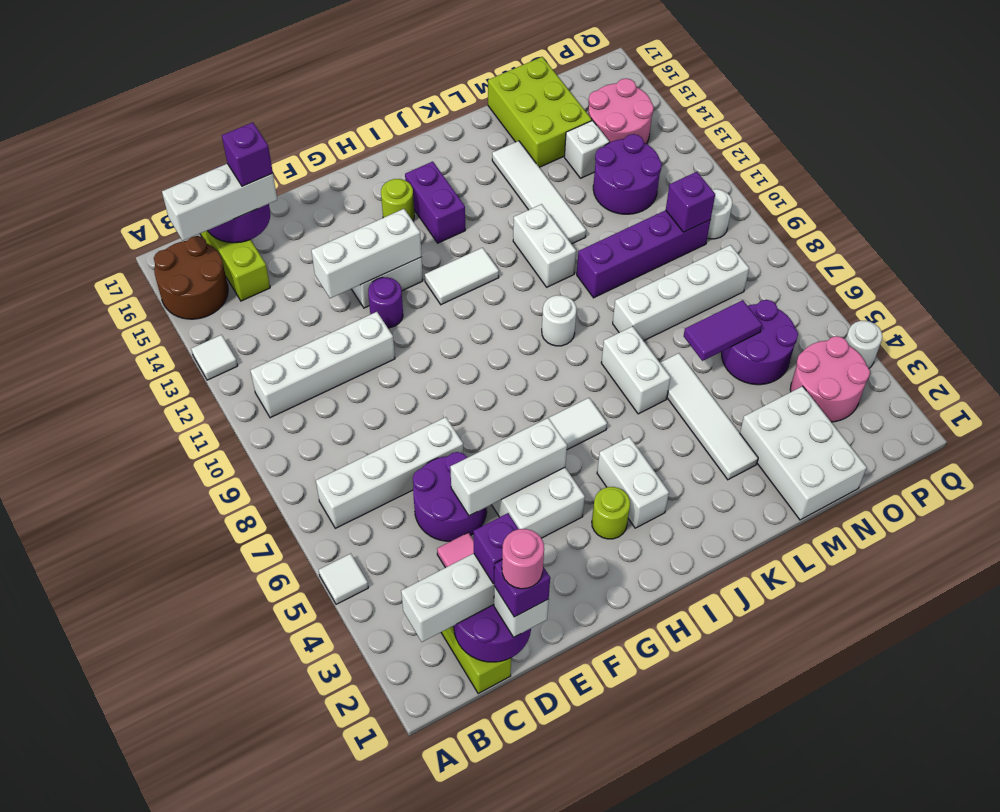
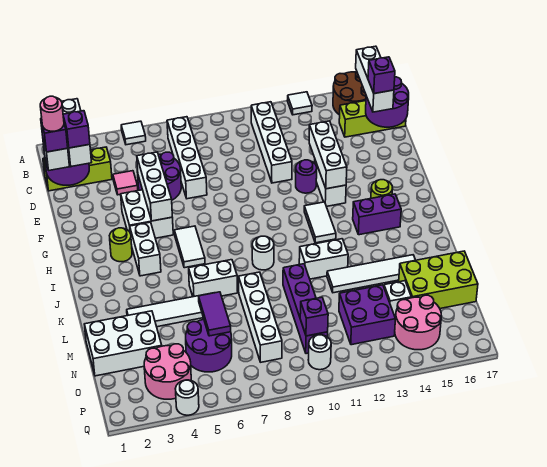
white brick I3:I4 level 1 -> white brick H4:I4 level 1
purple round brick N12:O13 level 1 -> purple brick N12:O13 level 1

